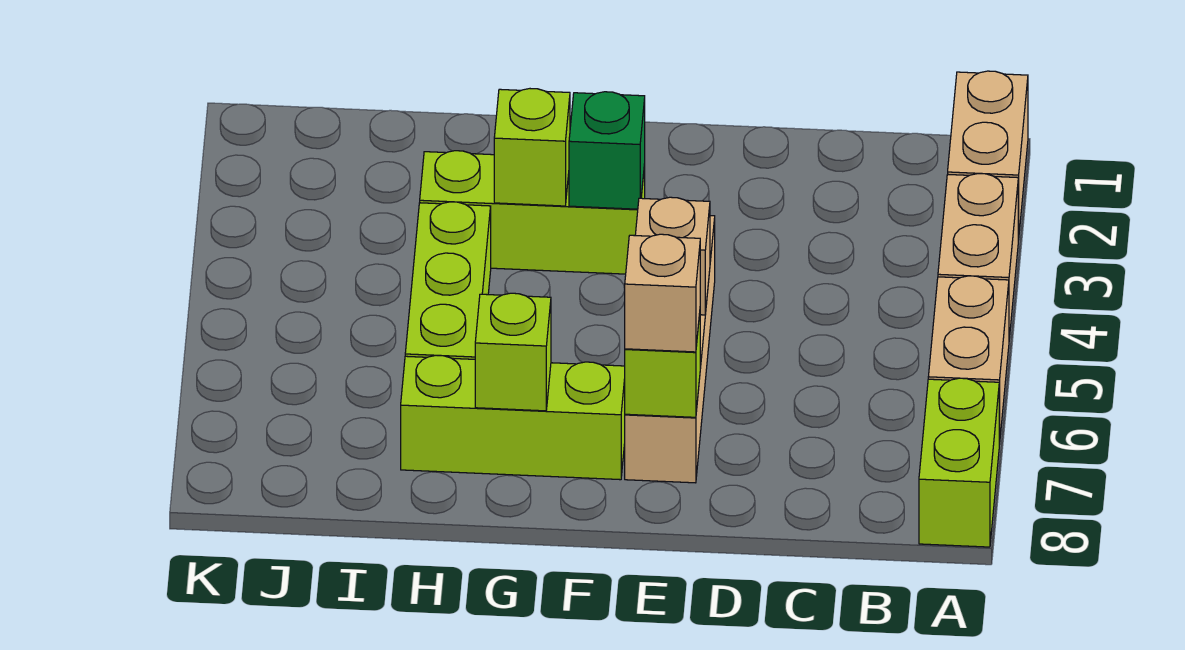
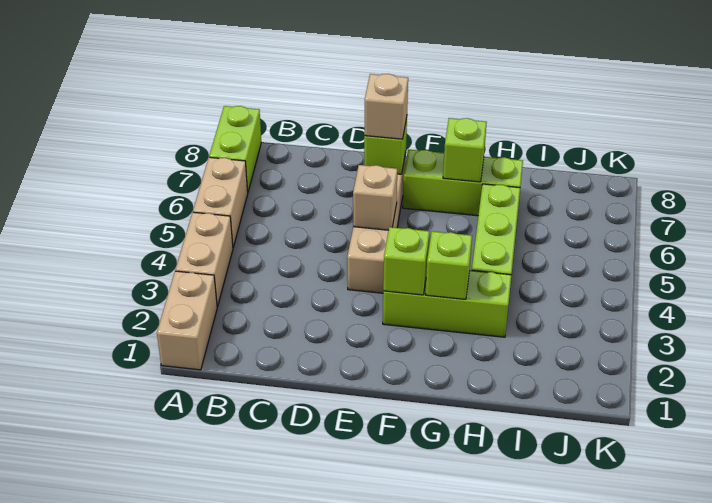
green brick F3 level 2 -> lime brick F3 level 2

